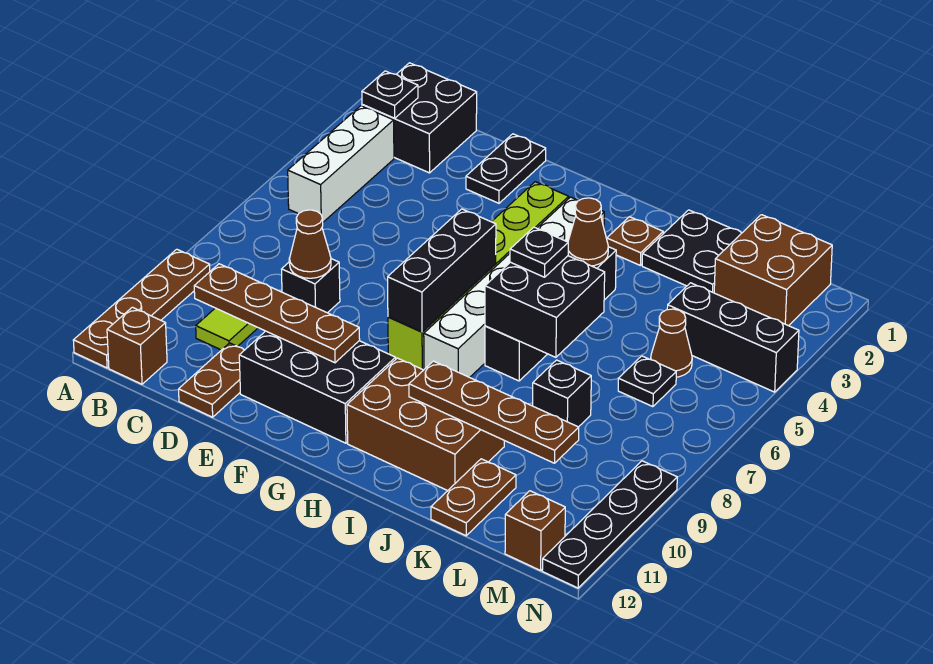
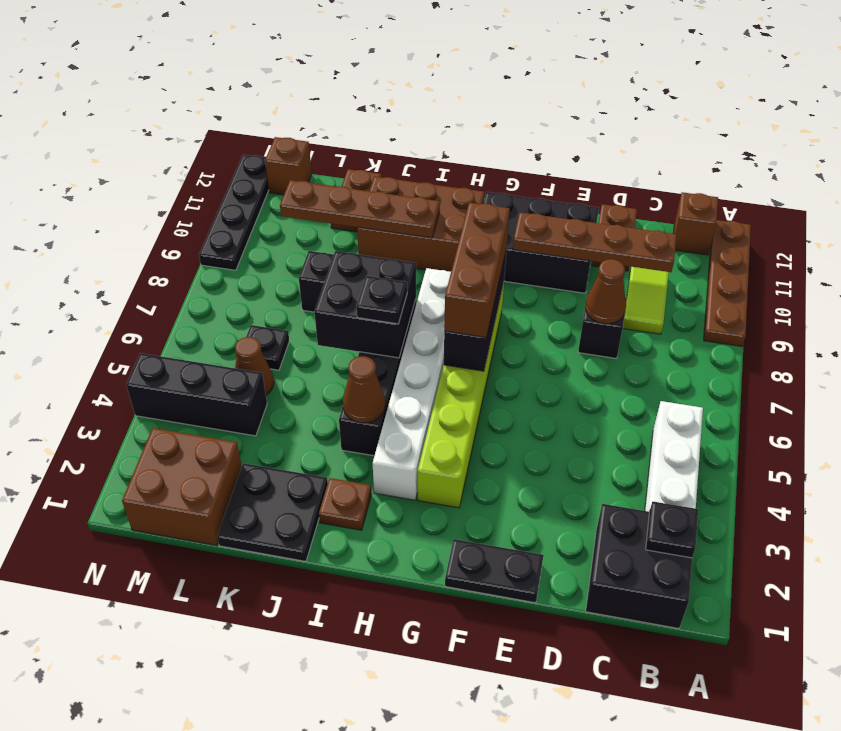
black plate E1:E2 level 1 -> black plate E1:F1 level 1
none -> brown brick G6:G8 level 3

